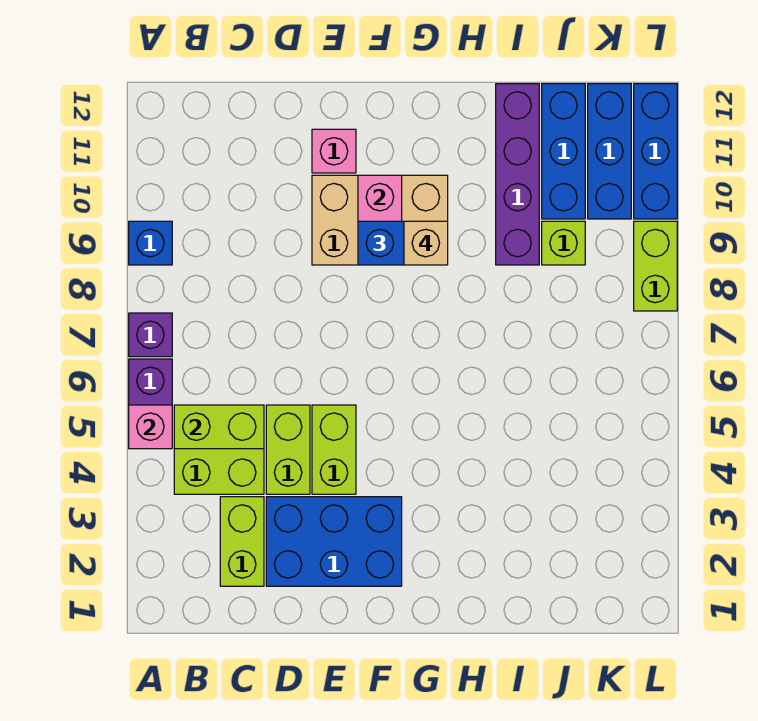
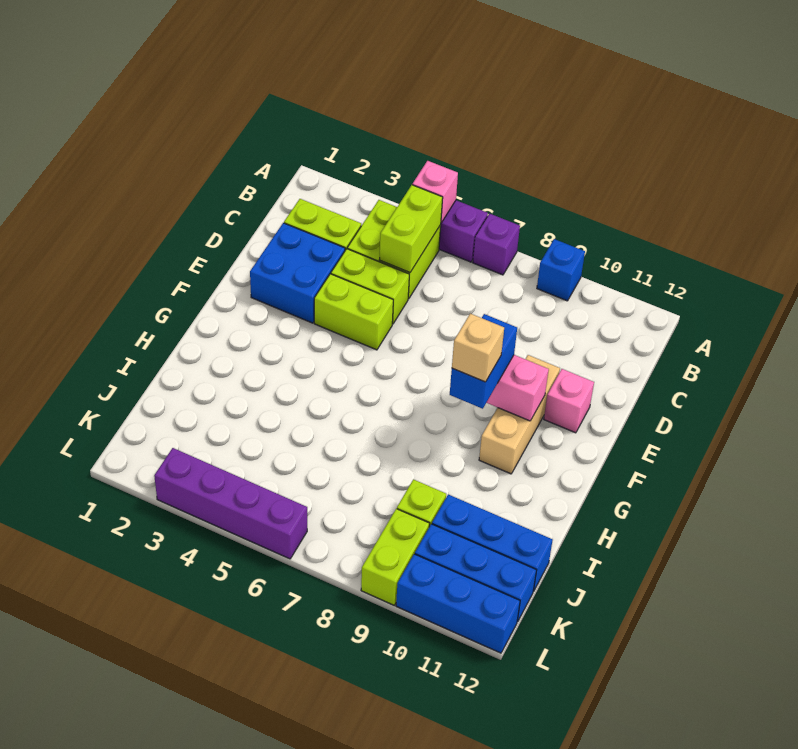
blue brick D2:F3 level 1 -> blue brick D2:E3 level 1
tan brick E9:G10 level 1 -> tan brick E10:G10 level 1
purple brick I9:I12 level 1 -> purple brick L3:L6 level 1
lime brick L8:L9 level 1 -> lime brick K9:L9 level 1

